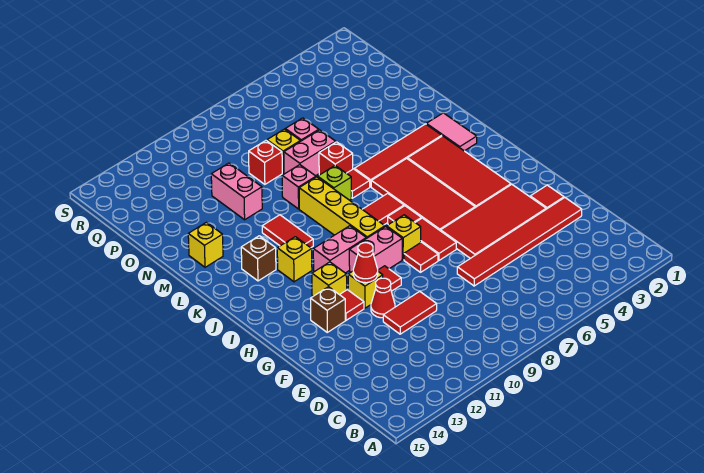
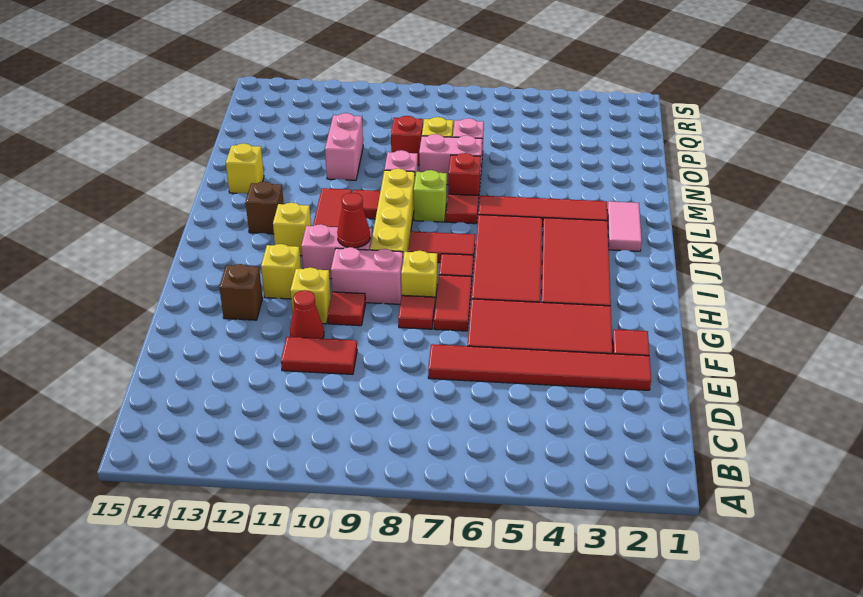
red cone G11 level 2 -> red cone I10 level 2
red tile G12 level 1 -> red tile L10 level 1

